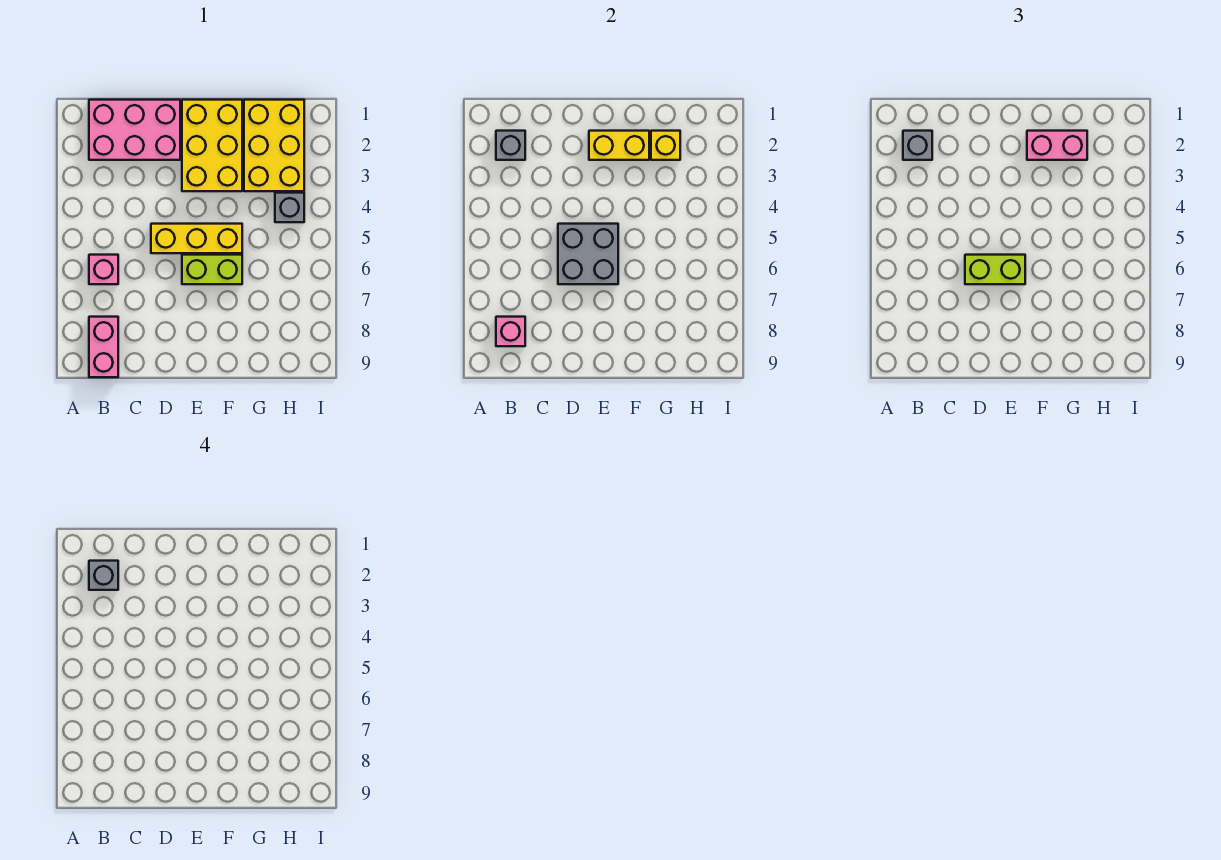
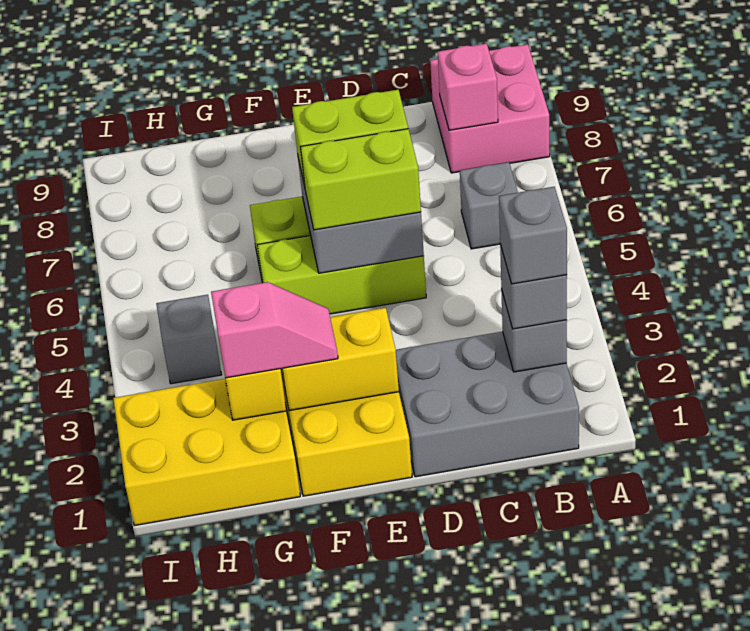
pink brick B1:D2 level 1 -> grey brick B1:D2 level 1
pink brick B6 level 1 -> grey brick B6 level 1
pink brick B8:B9 level 1 -> pink brick A8:B9 level 1
yellow brick D5:F5 level 1 -> lime brick D5:F5 level 1
none -> lime brick D5:E5 level 3
pink brick F2:G2 level 3 -> pink slope F2:G2 level 3 top G
yellow brick G1:H3 level 1 -> yellow brick G1:I2 level 1

